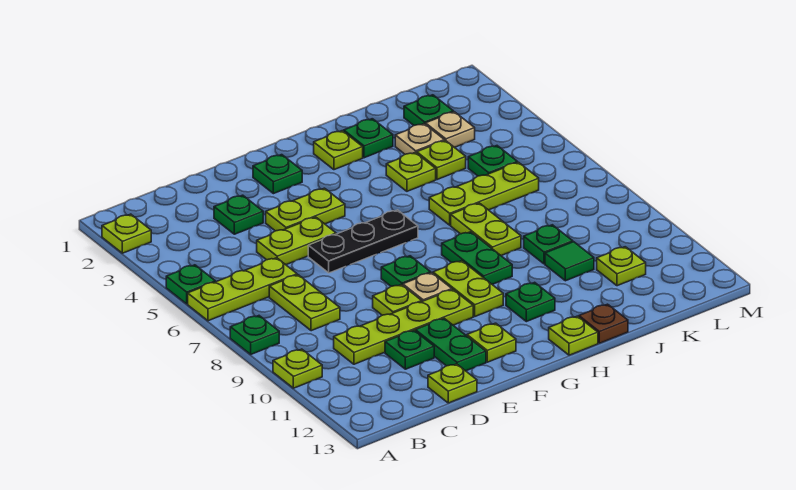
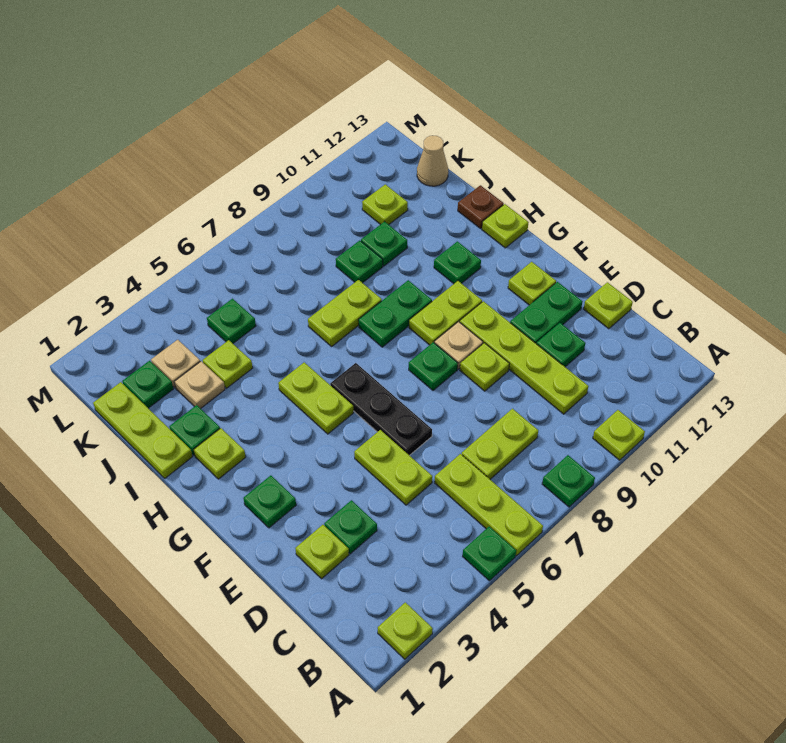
lime plate E4:F4 level 1 -> lime plate G5:H5 level 1
lime plate I4 level 1 -> lime plate D2 level 1
lime plate I6:K6 level 1 -> lime plate I1:K1 level 1
green tile J10 level 1 -> green plate J10 level 1
none -> tan cone K13 level 1

